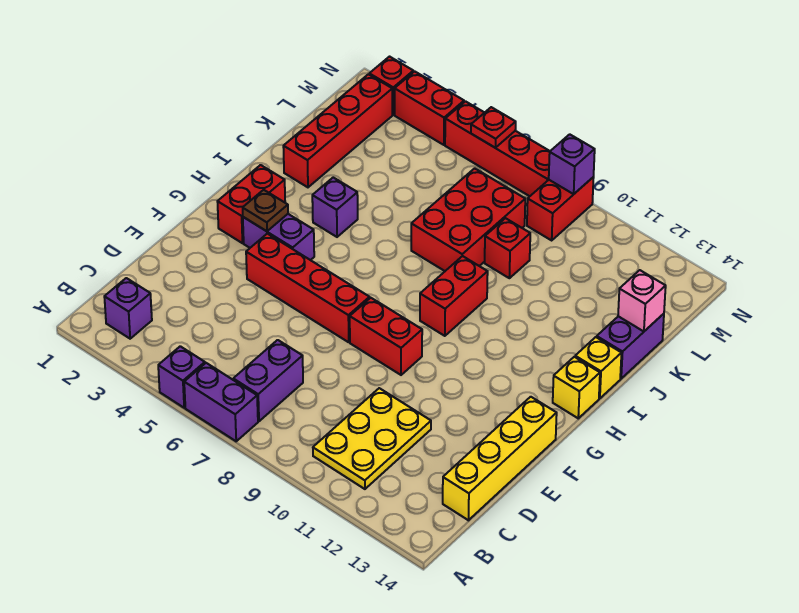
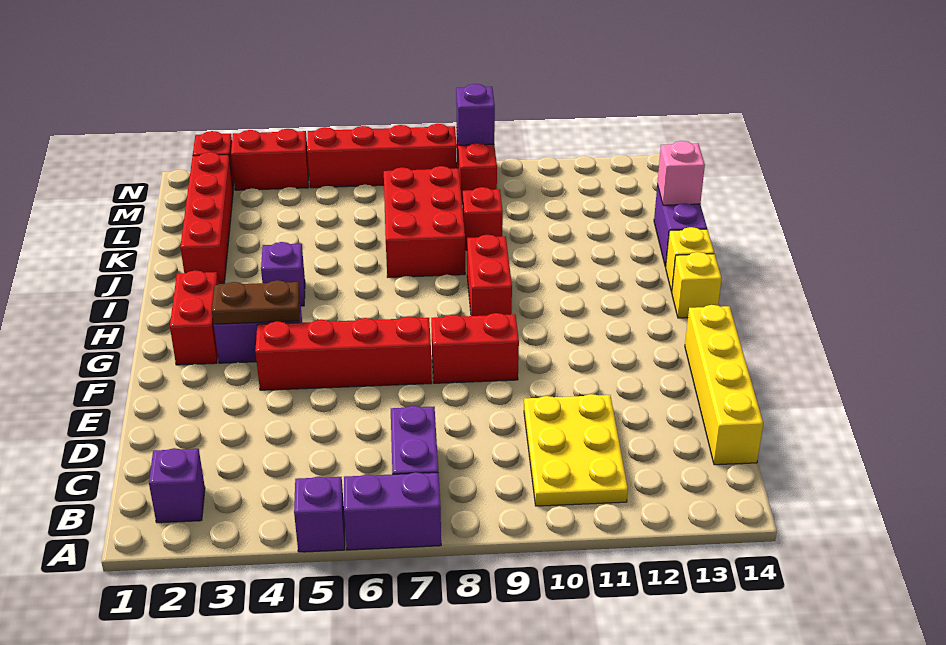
brown plate G3 level 2 -> brown plate G3:G4 level 2
red plate N6 level 2 -> none

